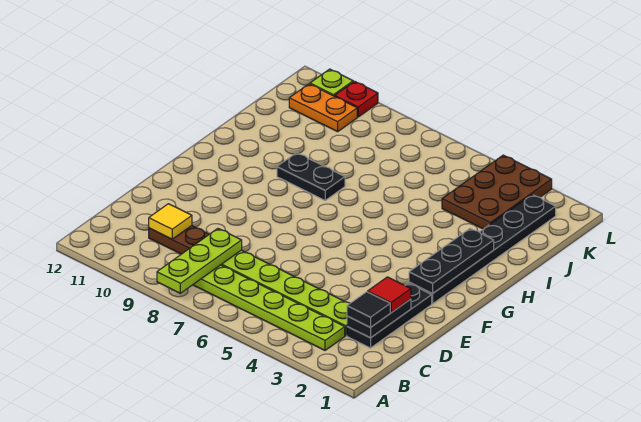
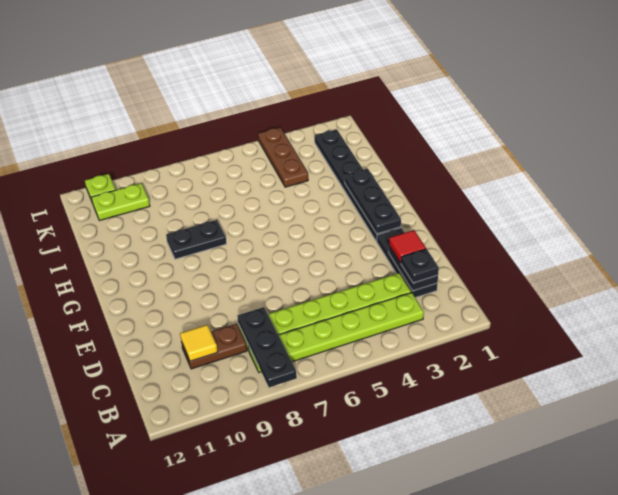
lime plate A8:C8 level 2 -> black plate A8:C8 level 2
black tile C2 level 3 -> black plate C2 level 3
brown plate J3:L4 level 1 -> brown plate J4:L4 level 1
orange plate K10:K11 level 1 -> lime plate K10:K11 level 1
red plate L10 level 1 -> none

